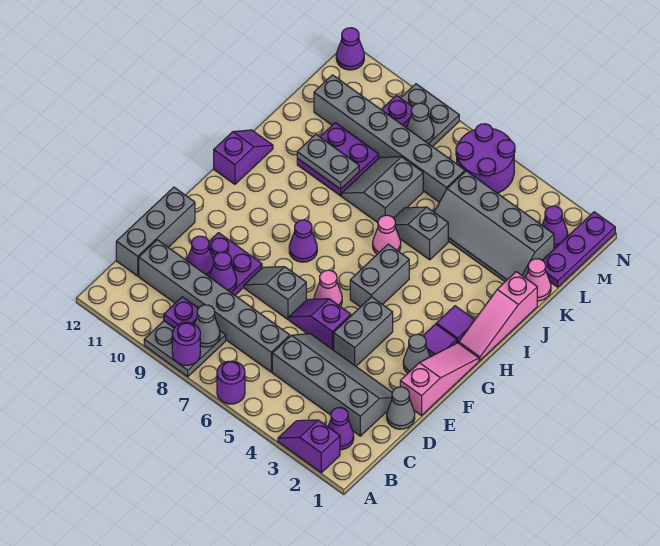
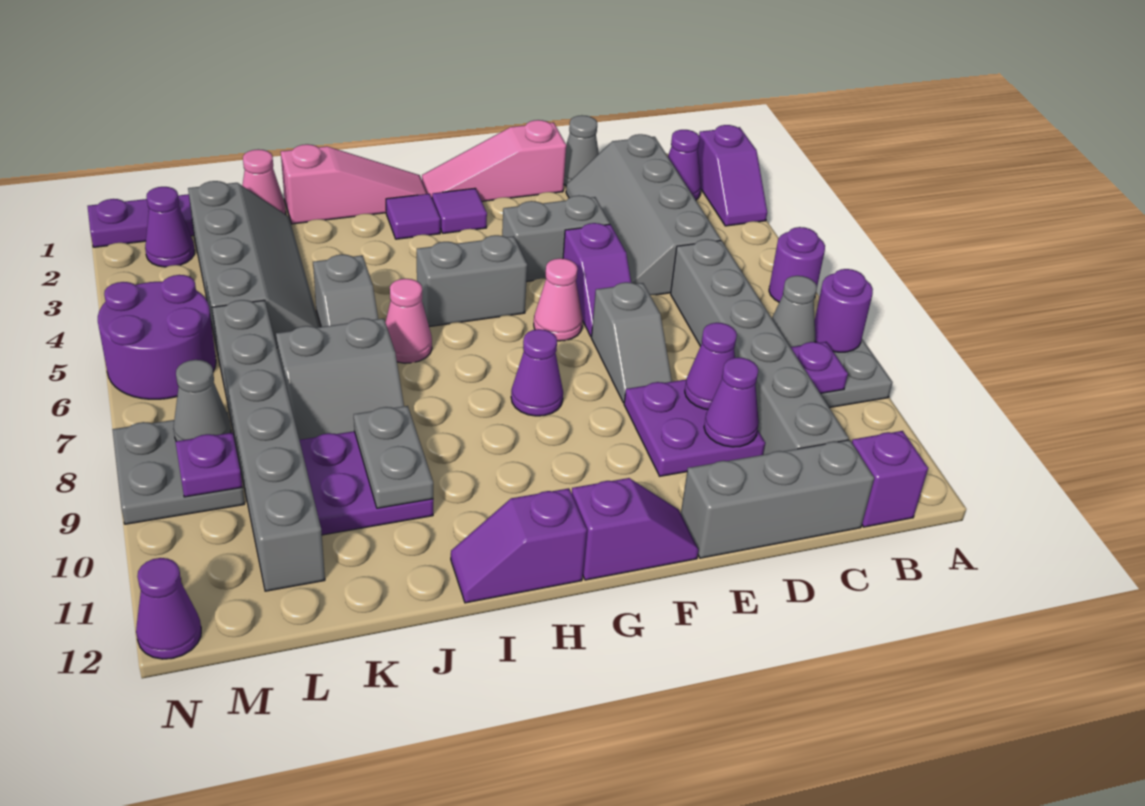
none -> purple brick B12 level 1
grey cone F2 level 1 -> none
none -> purple slope F12:G12 level 1 top G

